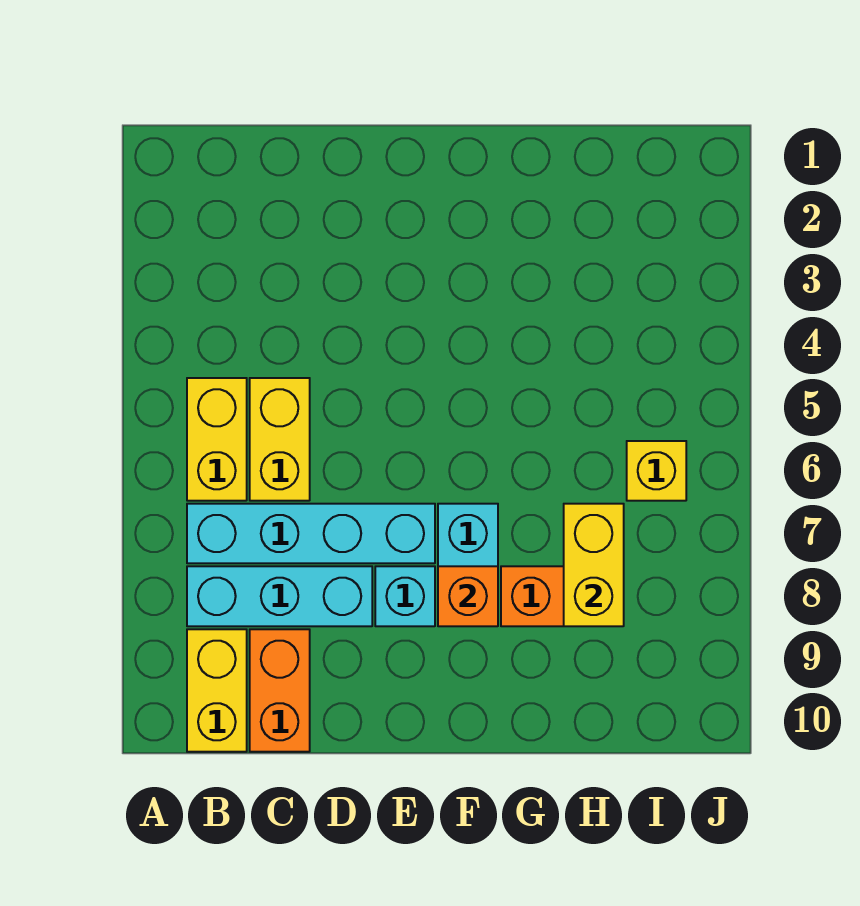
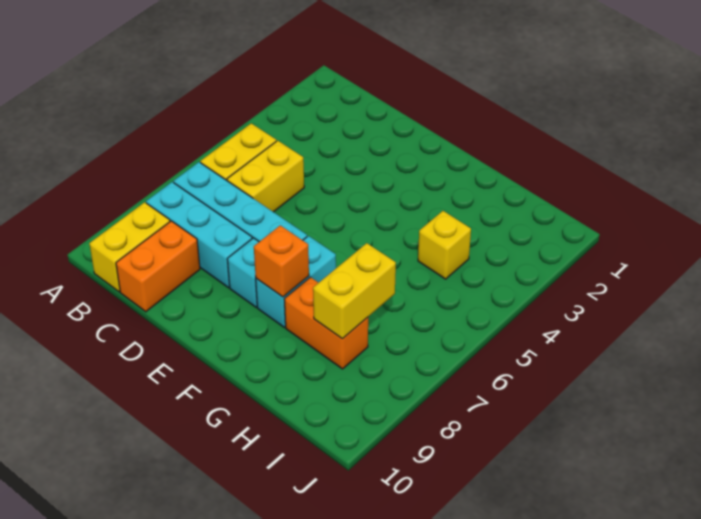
yellow brick I6 level 1 -> yellow brick H4 level 1

